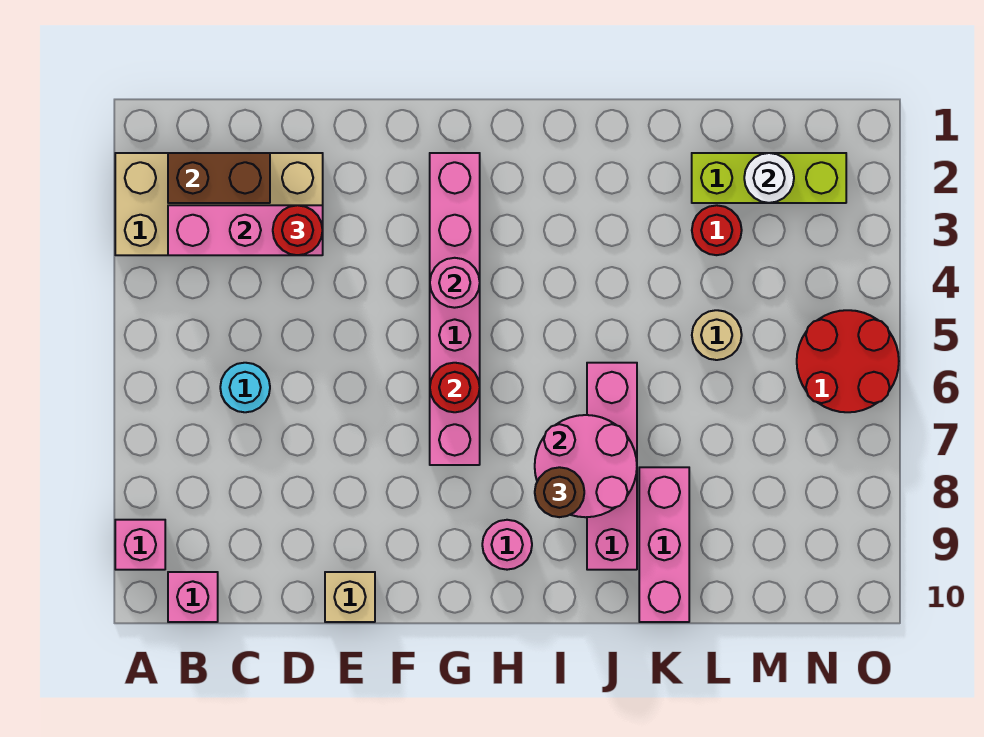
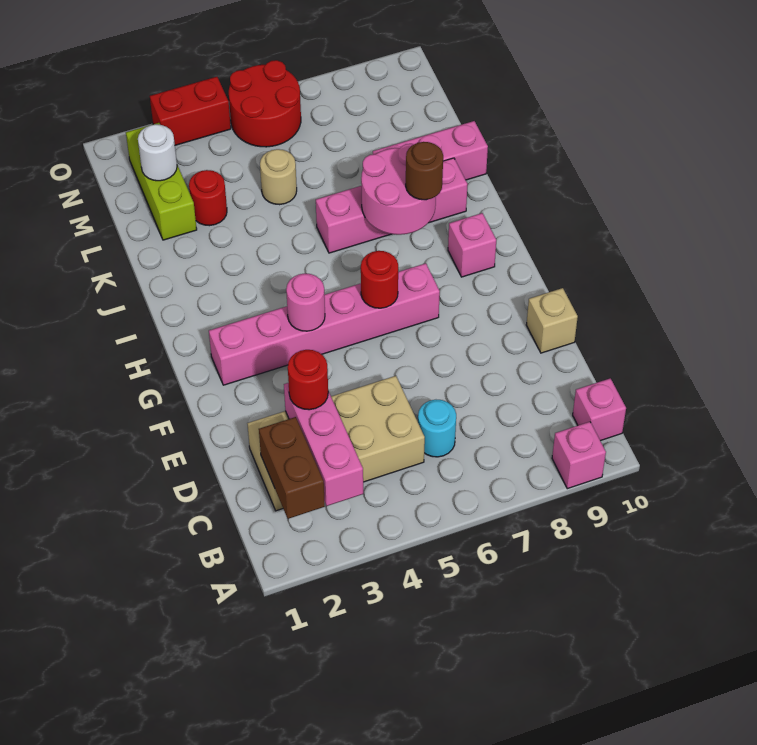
tan brick A2:D3 level 1 -> tan brick C2:D5 level 1
pink round brick H9 level 1 -> pink brick H9 level 1
none -> red brick O3:O4 level 1

